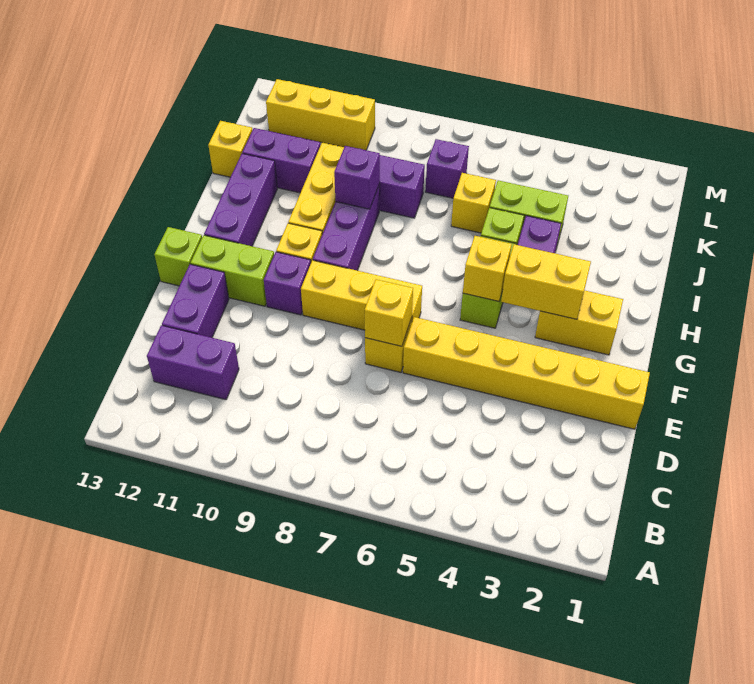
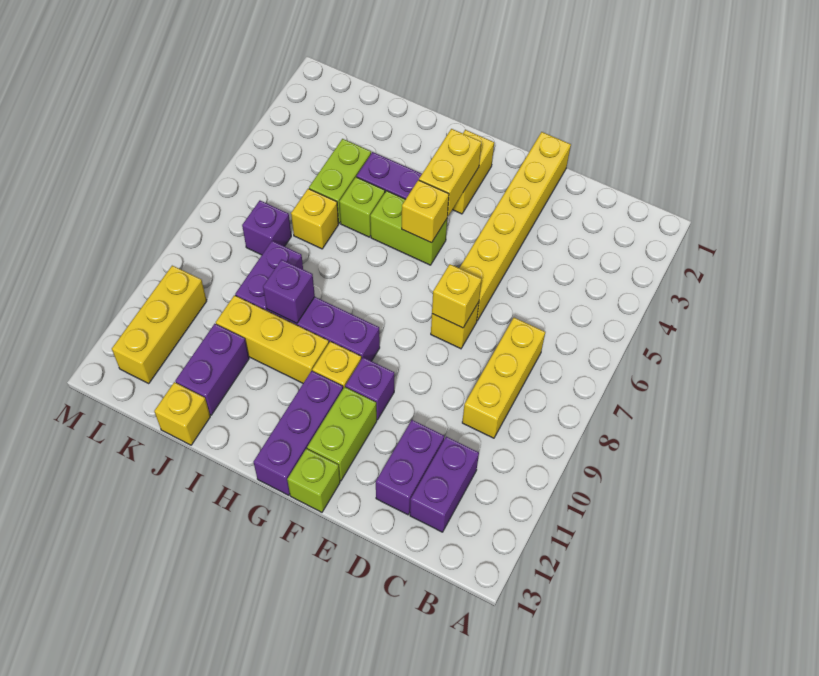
purple brick D12:E12 level 1 -> purple brick D11:D12 level 1
yellow brick F7:F9 level 1 -> yellow brick C7:C9 level 1
purple brick G12:I12 level 1 -> purple brick G11:G13 level 1

